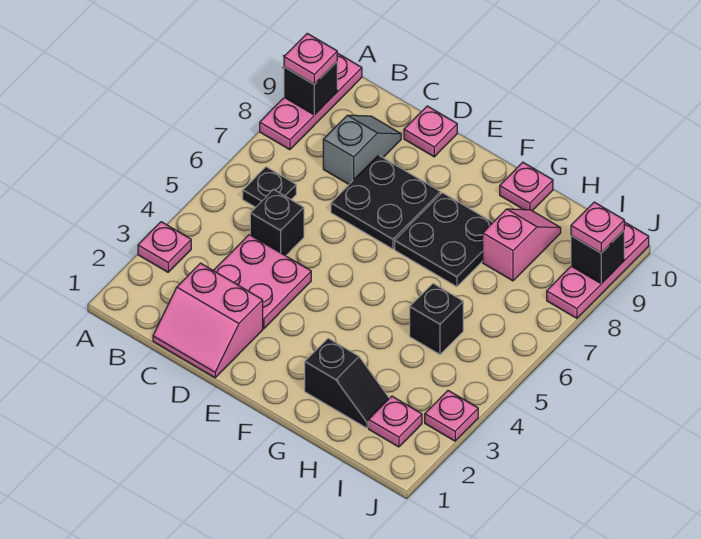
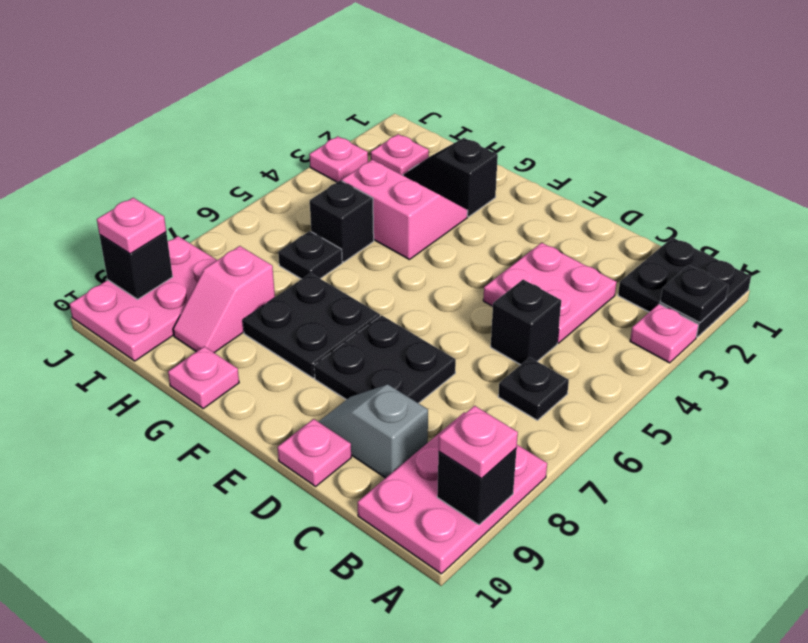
none -> black plate A1:B2 level 1
none -> black plate A2 level 2
pink plate A8:A10 level 1 -> pink plate A8:B10 level 1
pink slope C1:D2 level 1 top 2 -> pink slope G3:H4 level 1 top 4
grey slope C8:C9 level 1 top 8 -> grey slope C9:D9 level 1 top C
none -> black plate H6 level 1
pink plate J8:J10 level 1 -> pink plate I8:J10 level 1

